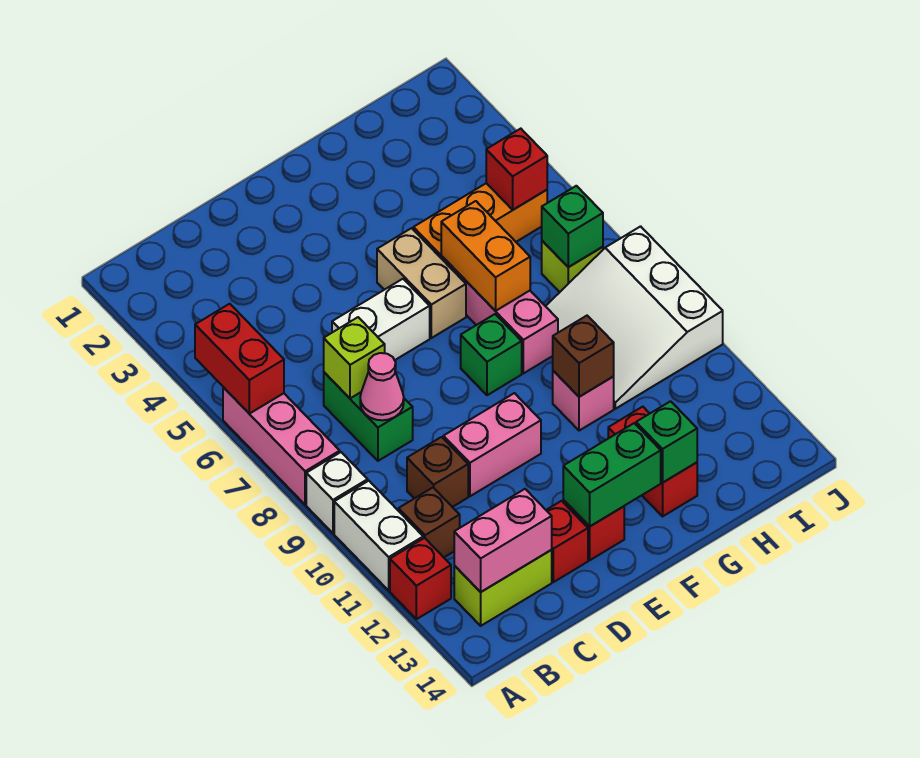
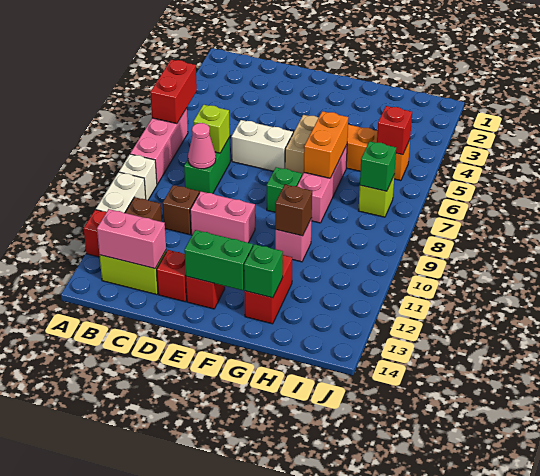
white slope H8:J10 level 1 top J -> none

